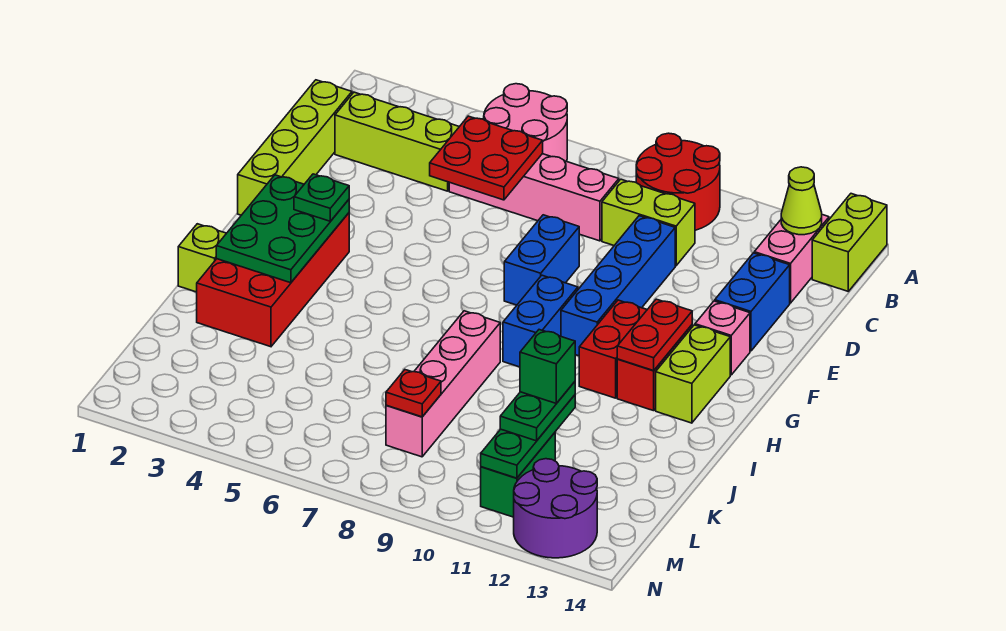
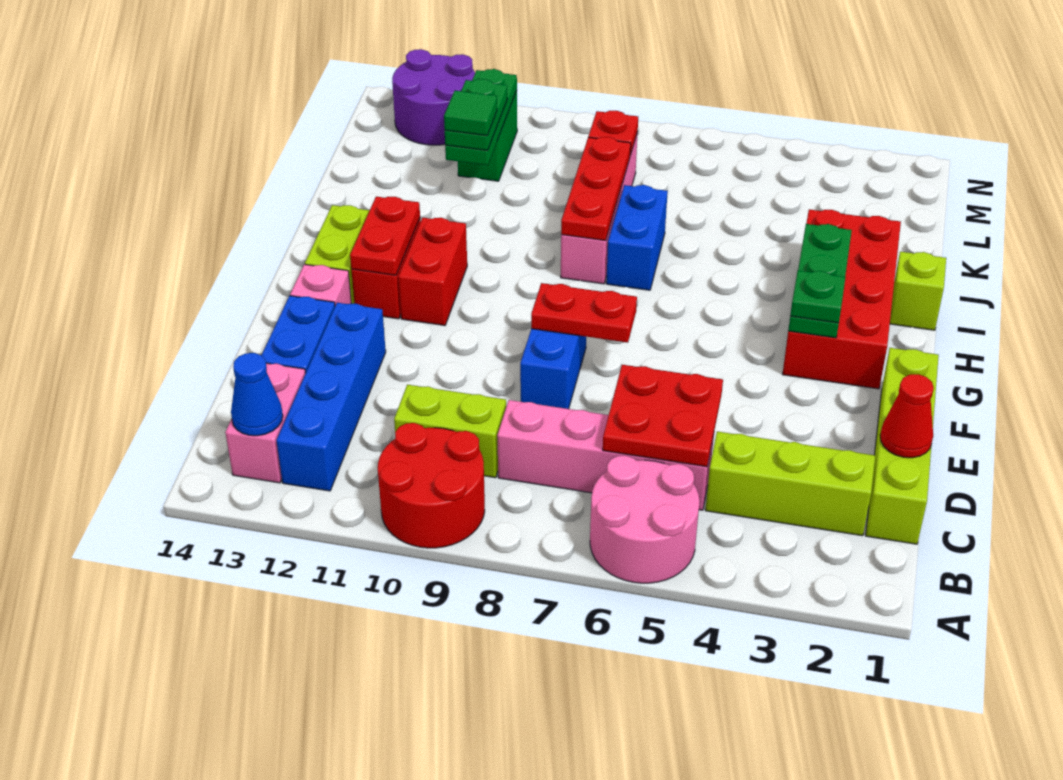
lime brick A14:B14 level 1 -> none
lime cone B13 level 2 -> blue cone B13 level 2
none -> red cone D1 level 2
blue brick D10:G10 level 1 -> blue brick B12:E12 level 1
none -> red plate F7:F8 level 2
green plate G2:I3 level 2 -> green plate G3:I3 level 2
blue brick G9:H9 level 1 -> blue brick I7:J7 level 1
none -> red plate I8:K8 level 2
green brick K11 level 4 -> green tile K11 level 4

